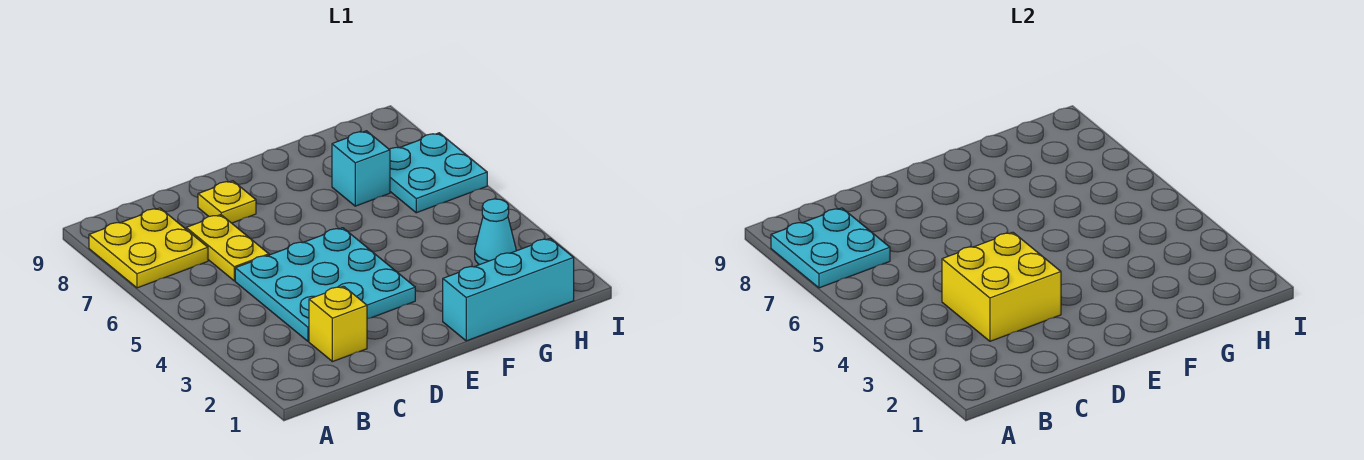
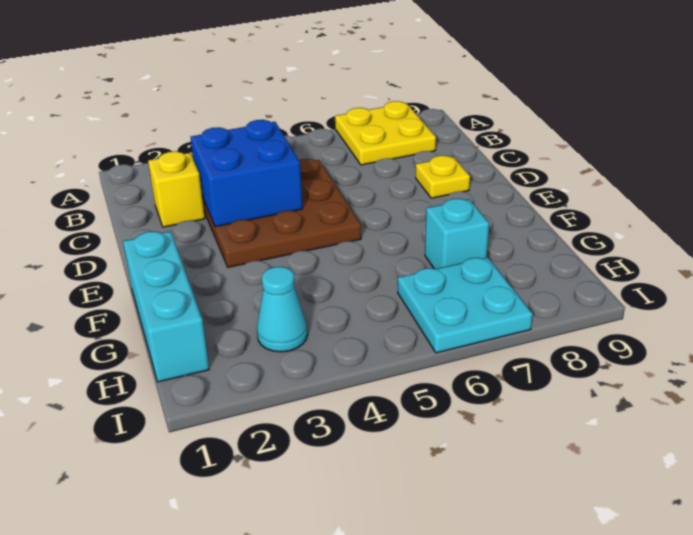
cyan plate A7:B8 level 2 -> none
cyan plate C3:E5 level 1 -> brown plate C3:E5 level 1
yellow brick C3:D4 level 2 -> blue brick C3:D4 level 2
yellow plate C6:C7 level 1 -> none

